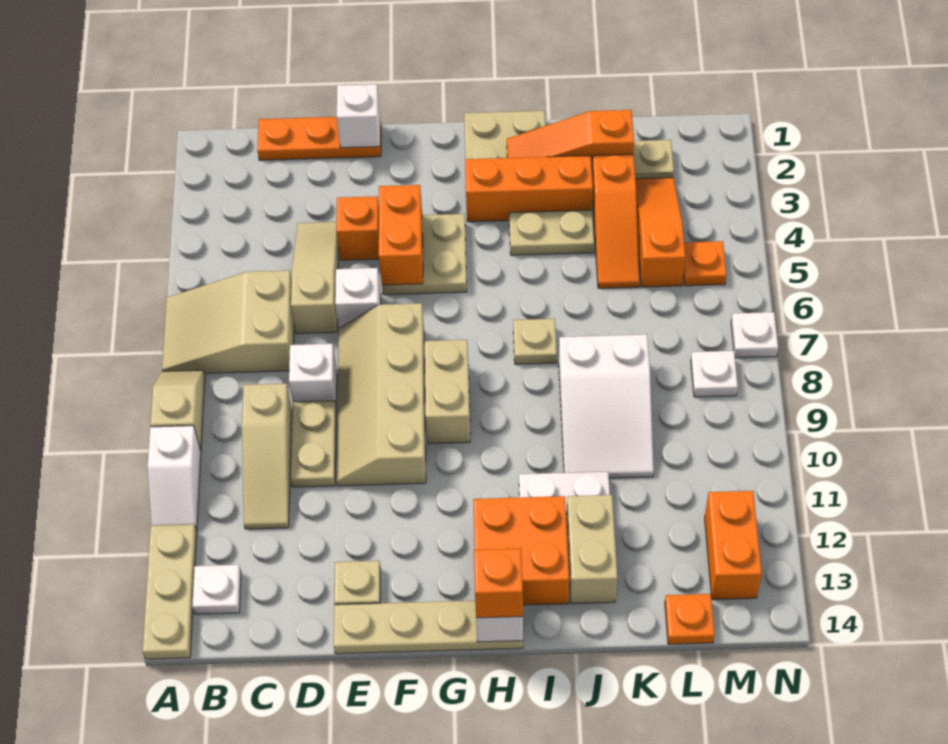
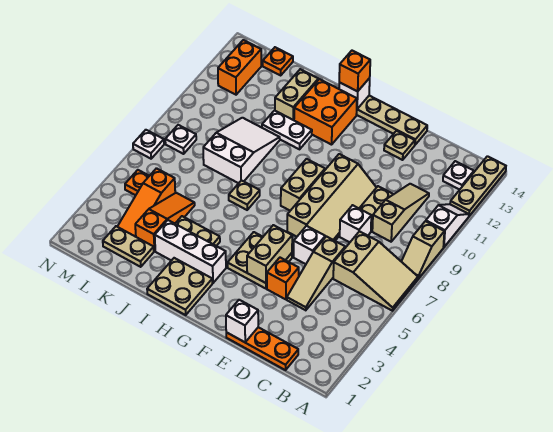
orange brick F4:F5 level 2 -> tan brick F4:F5 level 2
orange brick H3:J3 level 1 -> white brick H3:J3 level 1
orange slope I2:K2 level 2 top K -> none

